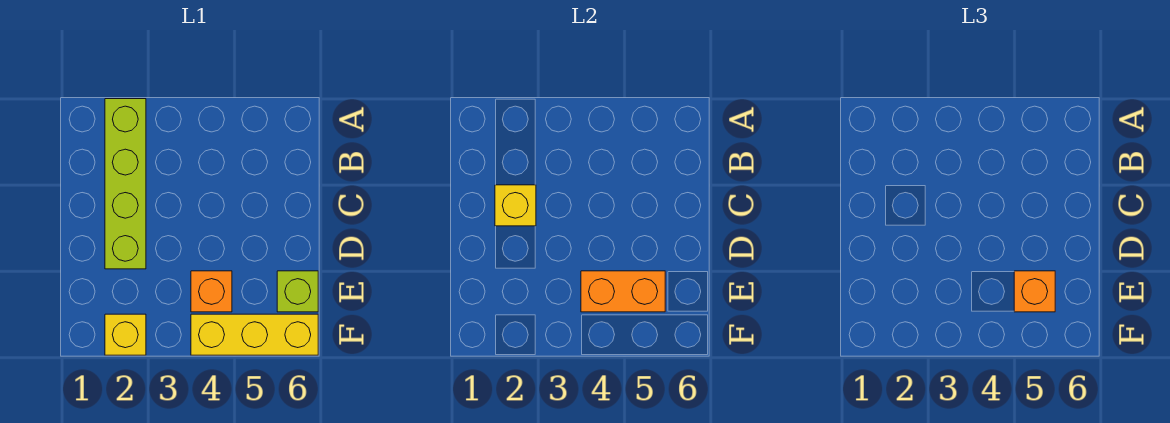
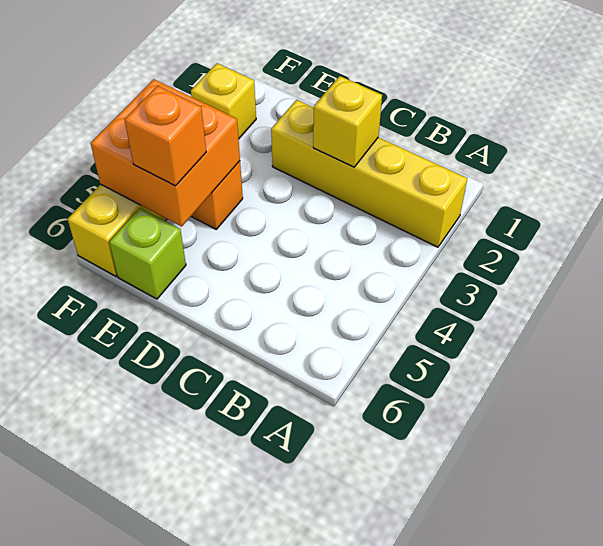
lime brick A2:D2 level 1 -> yellow brick A2:D2 level 1
orange brick E4:E5 level 2 -> orange brick E4:F5 level 2

